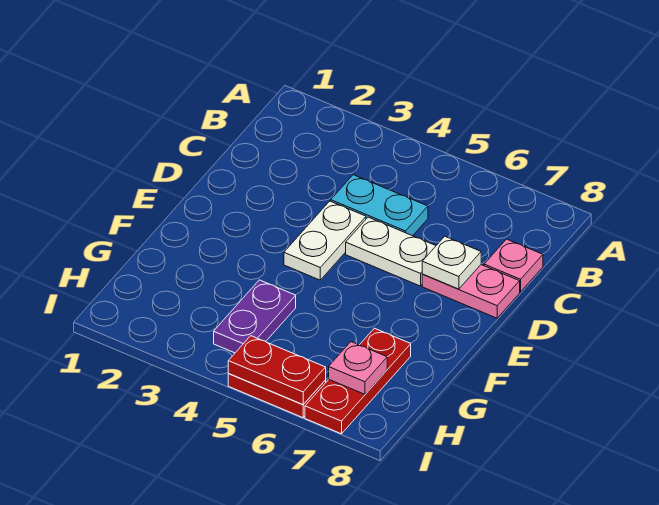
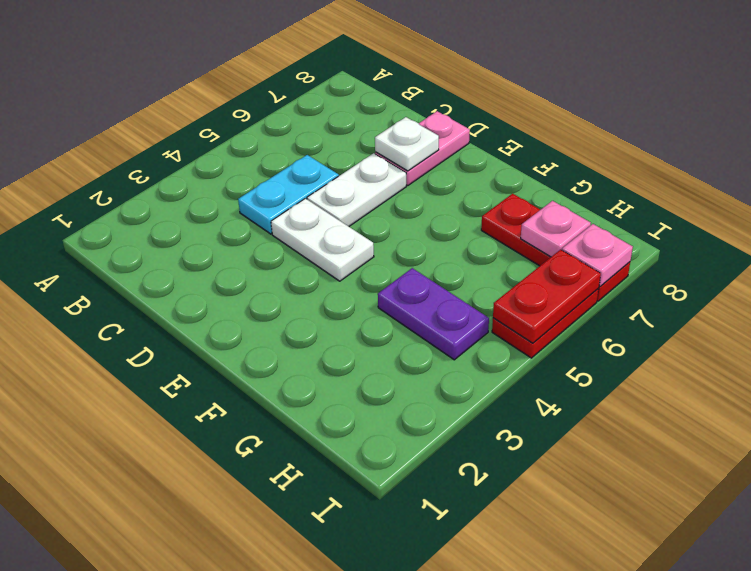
pink plate C8 level 1 -> pink plate I7 level 2

